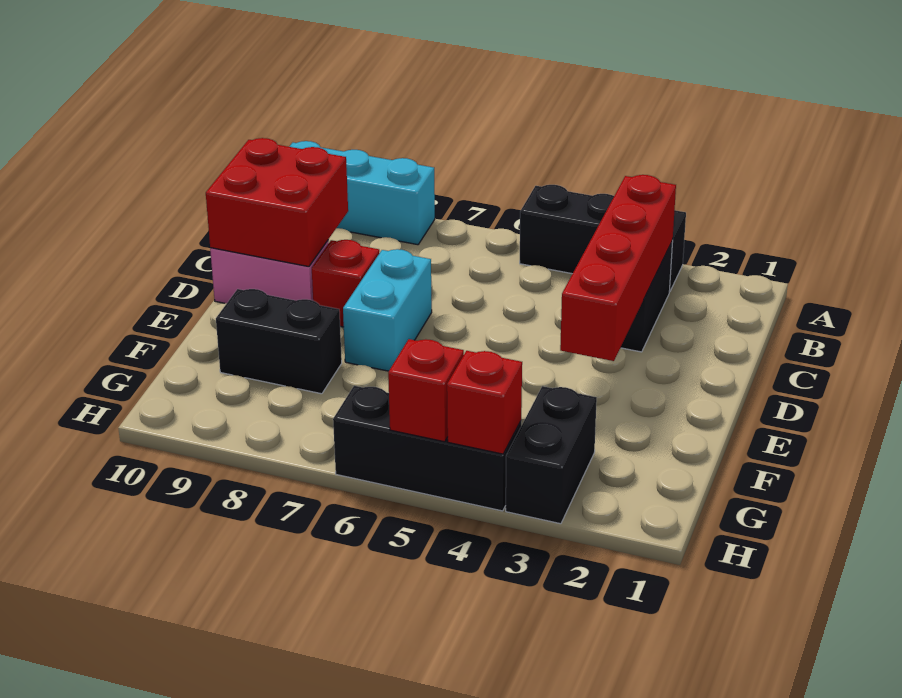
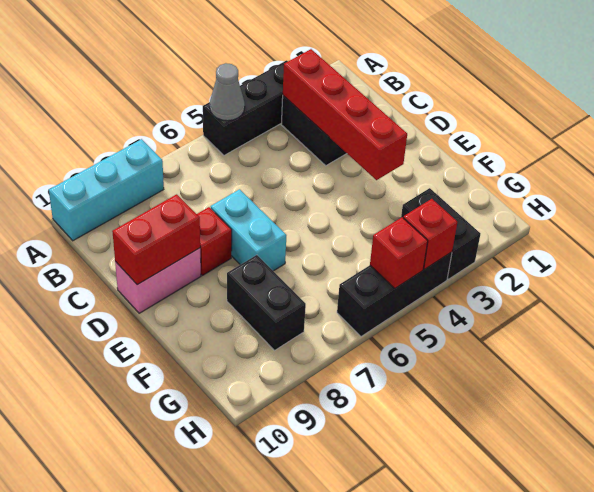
none -> grey cone A5 level 2
red brick C9:D10 level 2 -> red brick D9:D10 level 2
black brick F8:F9 level 1 -> black brick F8:G8 level 1

